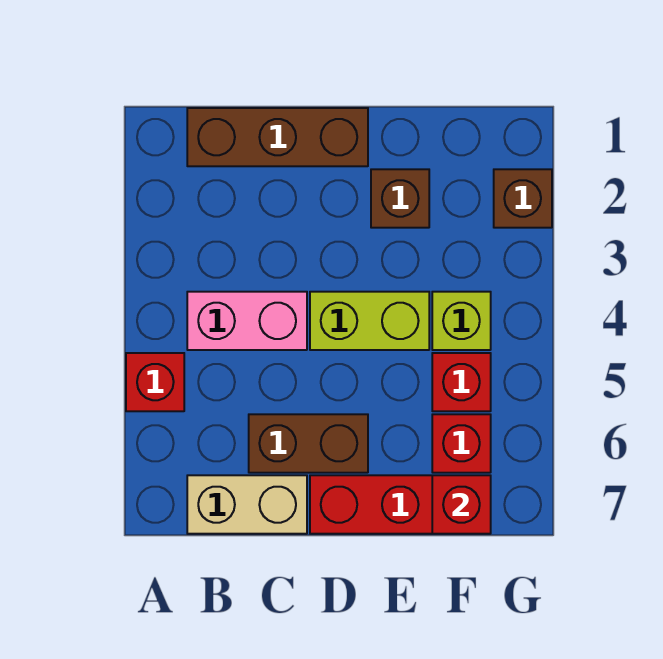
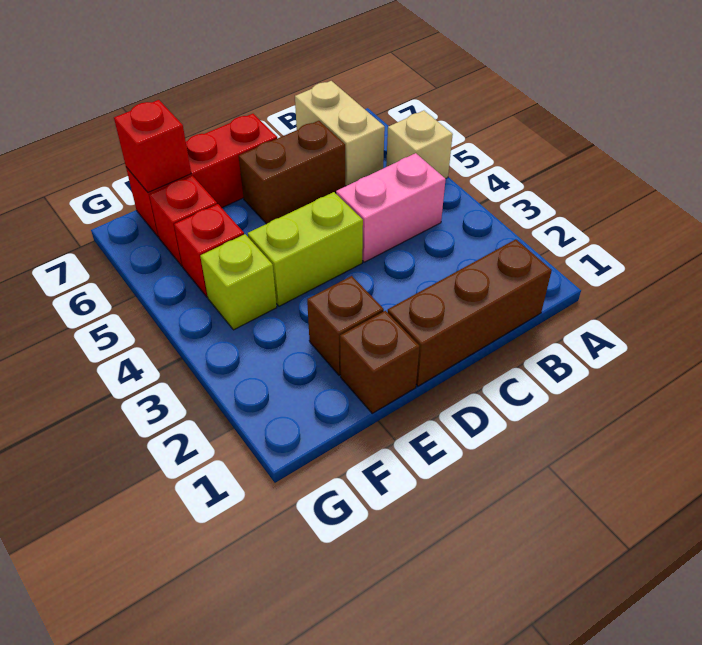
red brick A5 level 1 -> tan brick A5 level 1
tan brick B7:C7 level 1 -> tan brick B6:B7 level 1
brown brick G2 level 1 -> brown brick E1 level 1

